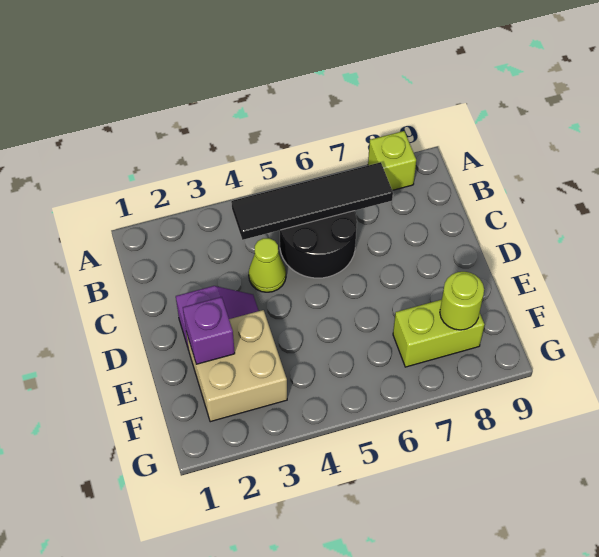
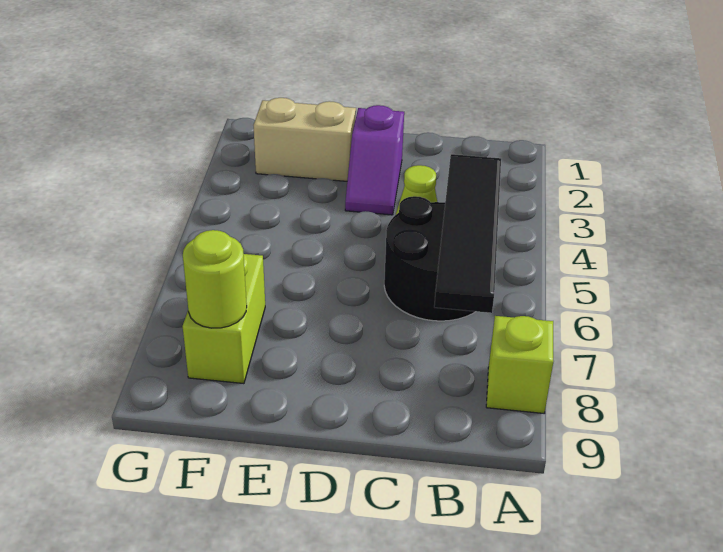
tan brick E2:F3 level 1 -> tan brick E2:F2 level 1
purple brick E2 level 2 -> none

